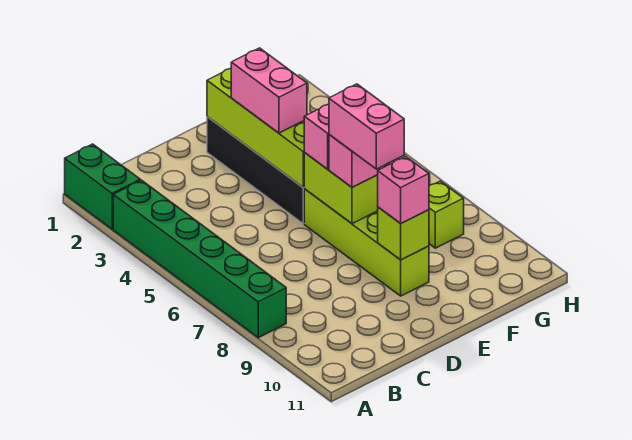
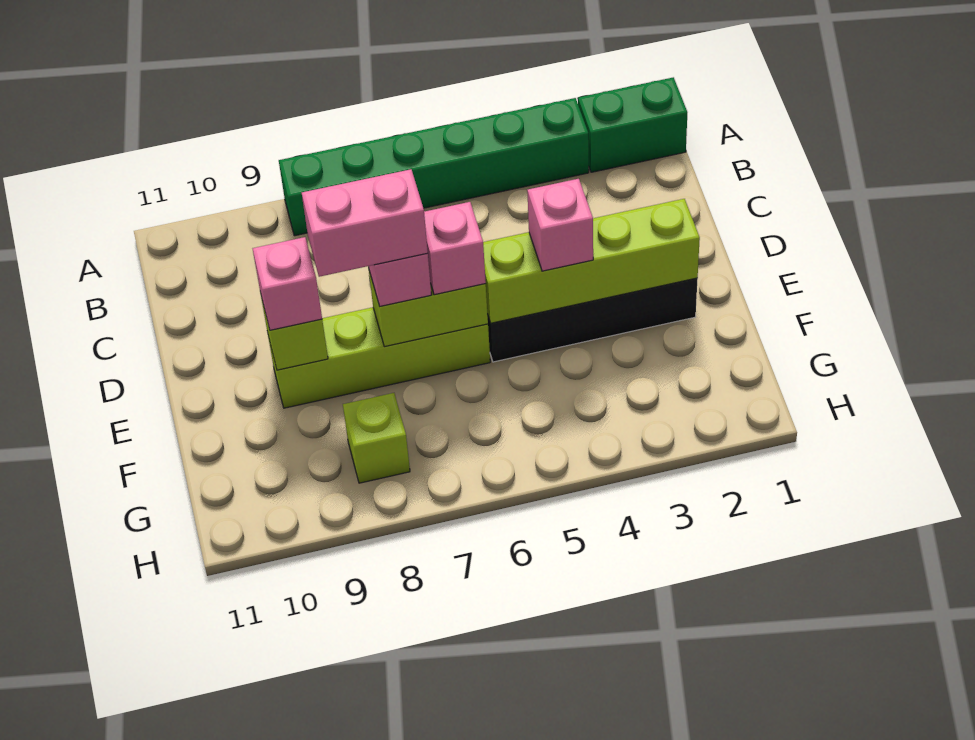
pink brick E3:E4 level 3 -> pink brick E4 level 3

